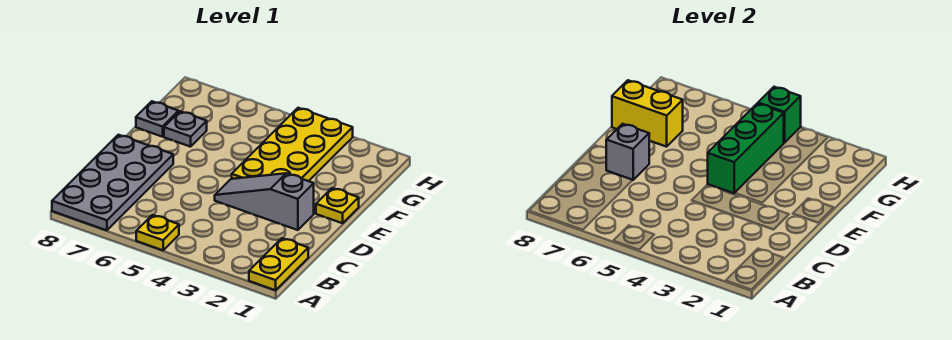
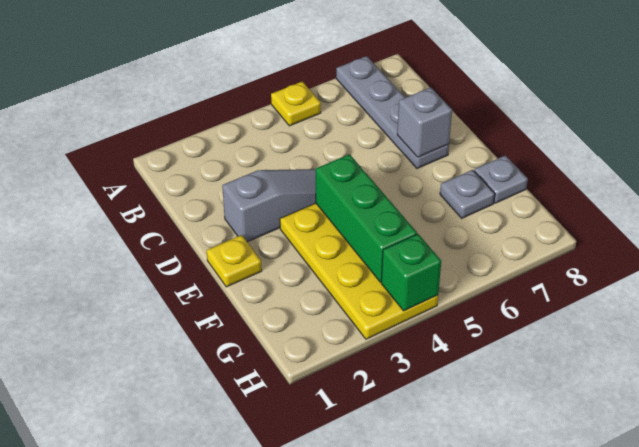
yellow plate A1:B1 level 1 -> none
grey plate A7:D8 level 1 -> grey plate A7:D7 level 1
yellow brick F7:F8 level 2 -> none

